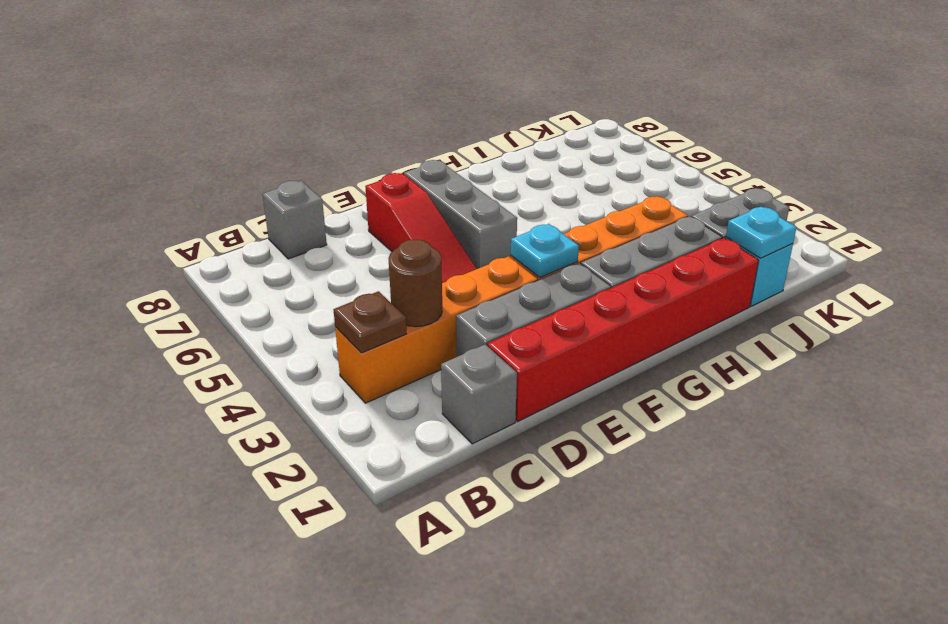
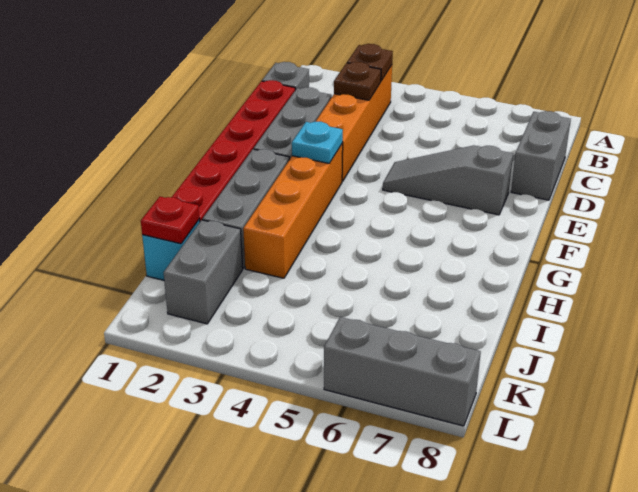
brown round brick C3 level 2 -> brown plate C3 level 2
grey brick C8 level 1 -> grey brick C8:D8 level 1
red slope E5:E7 level 1 top 7 -> grey slope E5:E7 level 1 top 7
grey brick F5:F7 level 1 -> grey brick L6:L8 level 1
cyan plate J1 level 2 -> red plate J1 level 2

